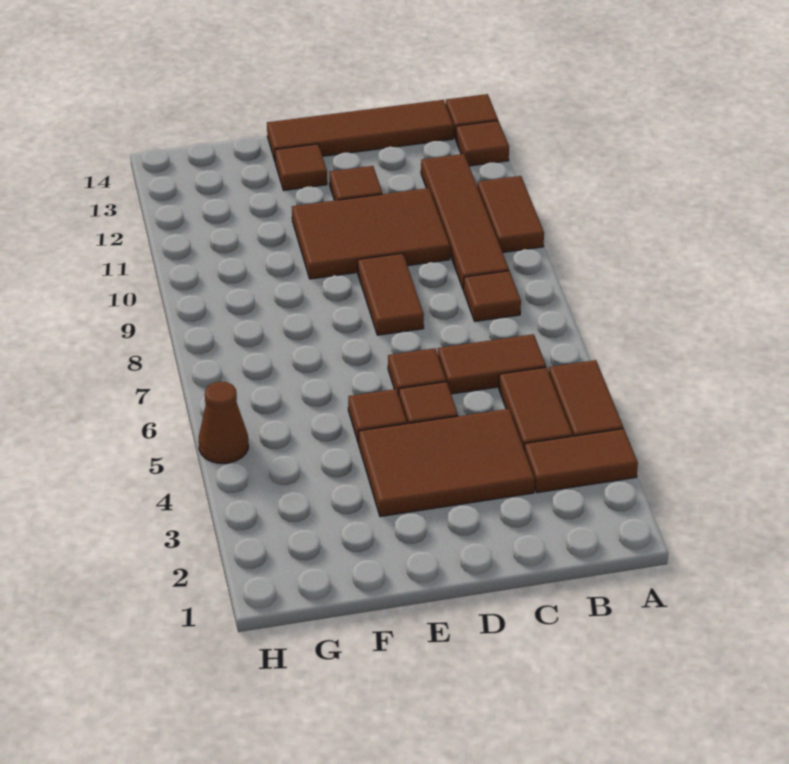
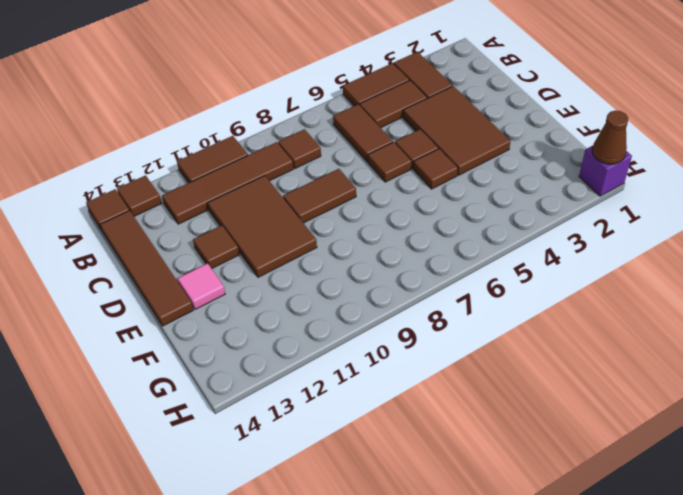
brown tile E13 level 1 -> pink tile E13 level 1
none -> purple brick H1 level 1
brown cone H5 level 1 -> brown cone H1 level 2

